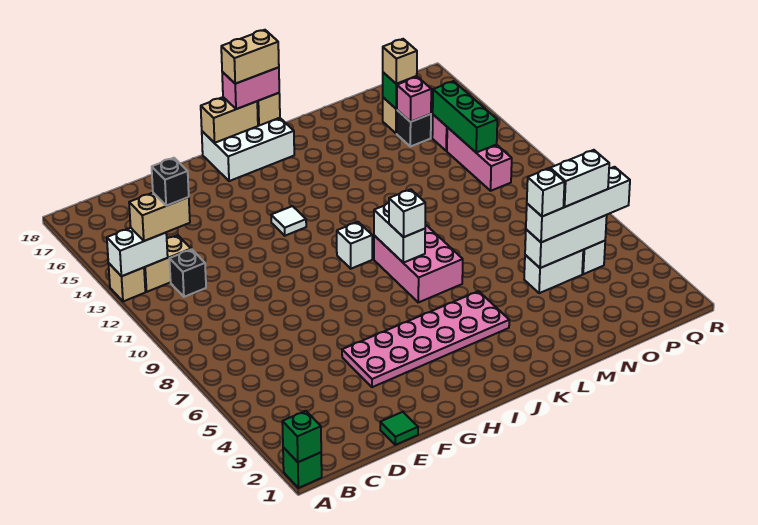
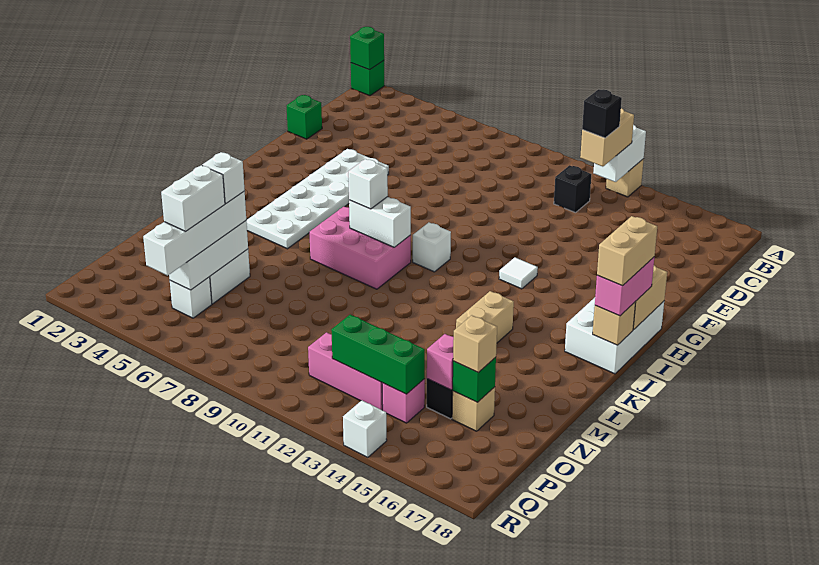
tan brick B13:C13 level 1 -> tan brick K14:L14 level 1
green tile E1 level 1 -> green brick E1 level 1
pink plate F4:K5 level 1 -> white plate F4:K5 level 1
none -> white brick R14 level 1

